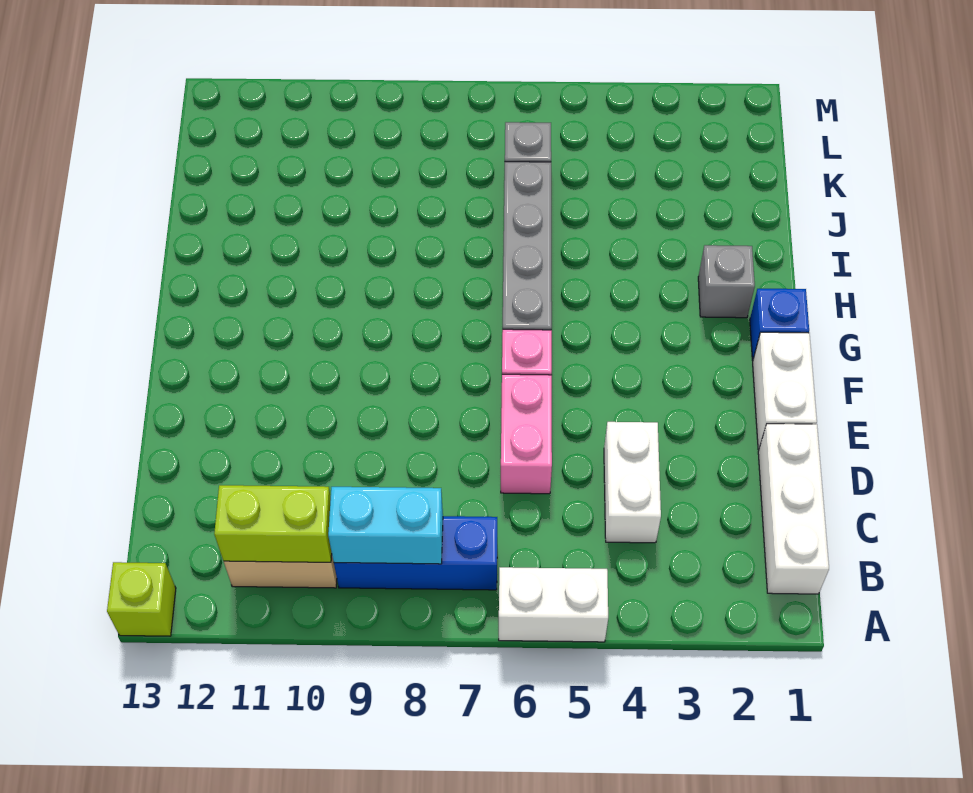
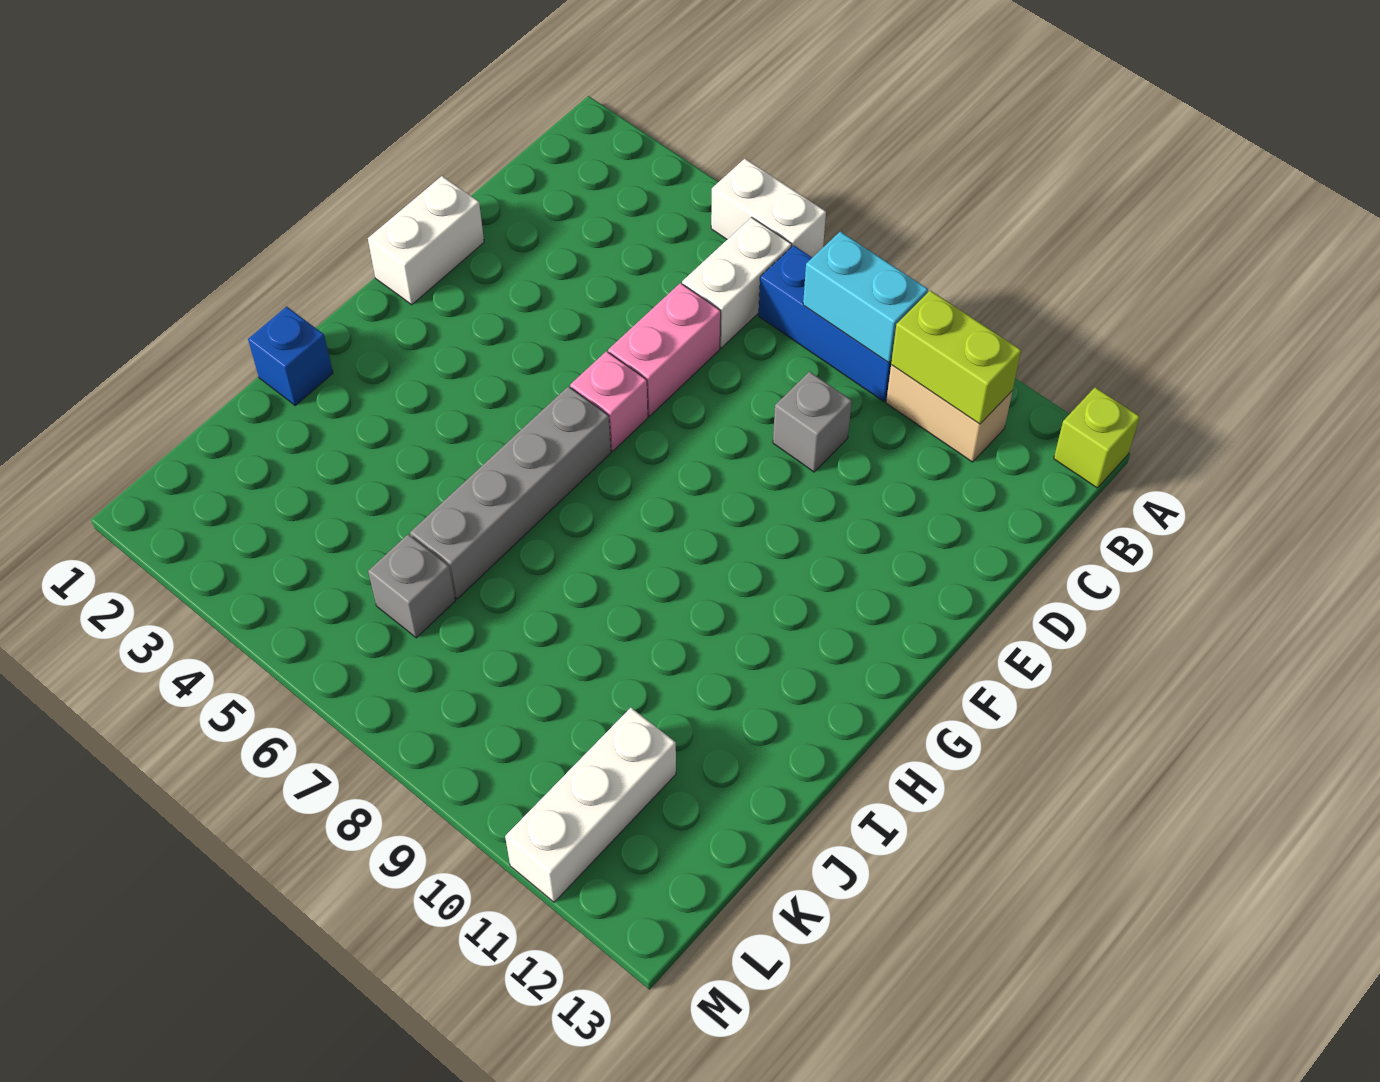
white brick B1:D1 level 1 -> white brick K11:M11 level 1
white brick C4:D4 level 1 -> white brick B6:C6 level 1
blue brick G1 level 1 -> blue brick I1 level 1
grey brick H2 level 1 -> grey brick D9 level 1

